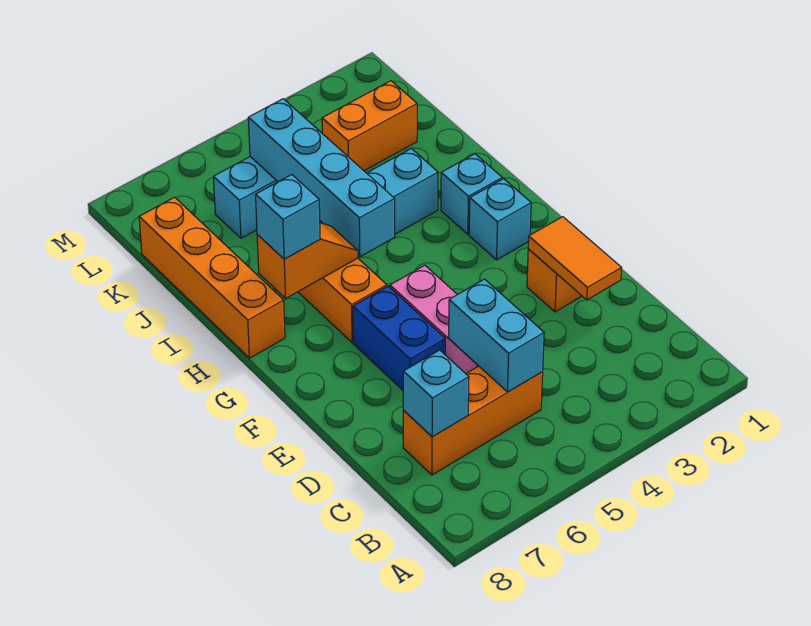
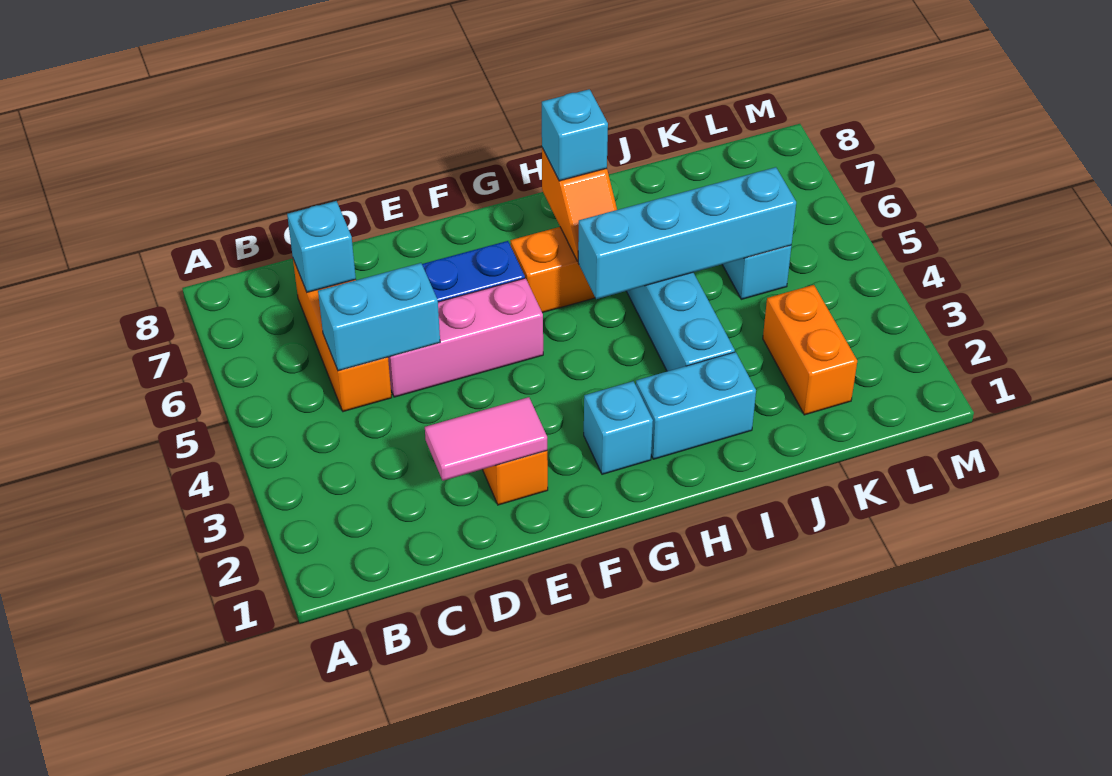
orange tile D2:E2 level 2 -> pink tile D2:E2 level 2
cyan brick H2 level 1 -> cyan brick H2:I2 level 1
orange brick H8:K8 level 1 -> none

